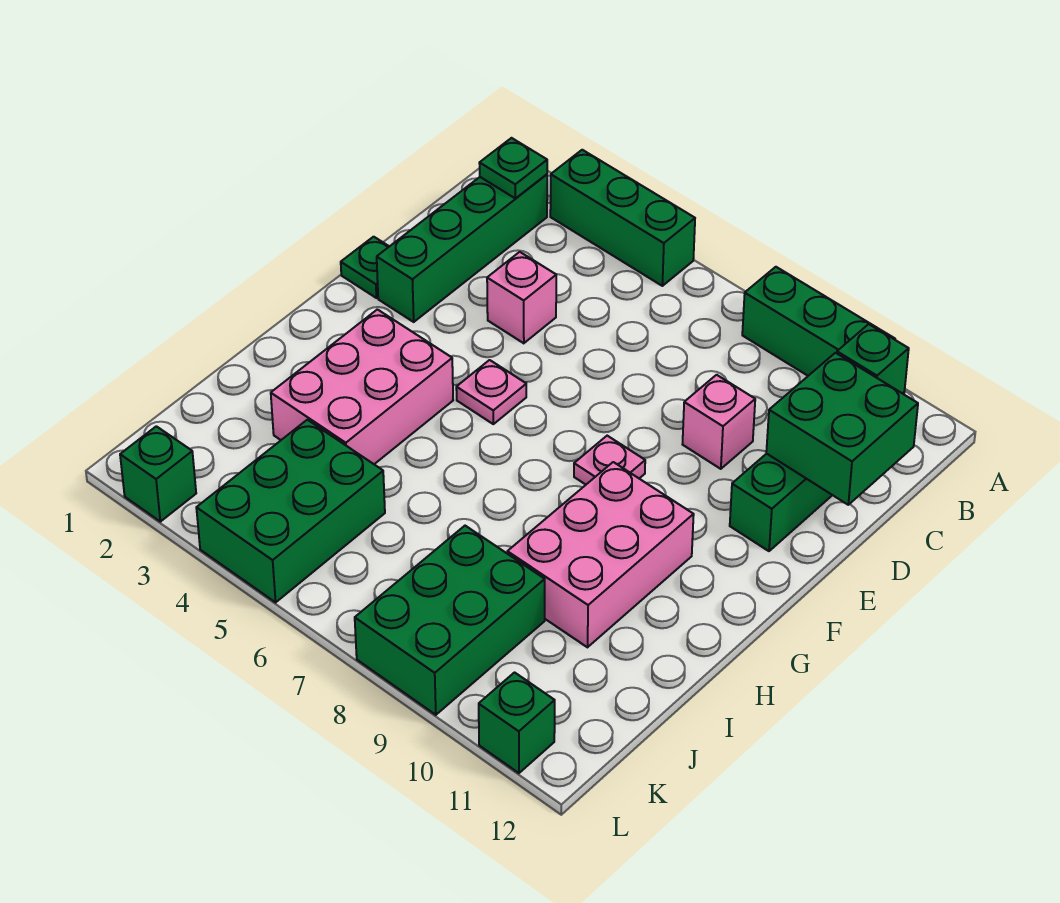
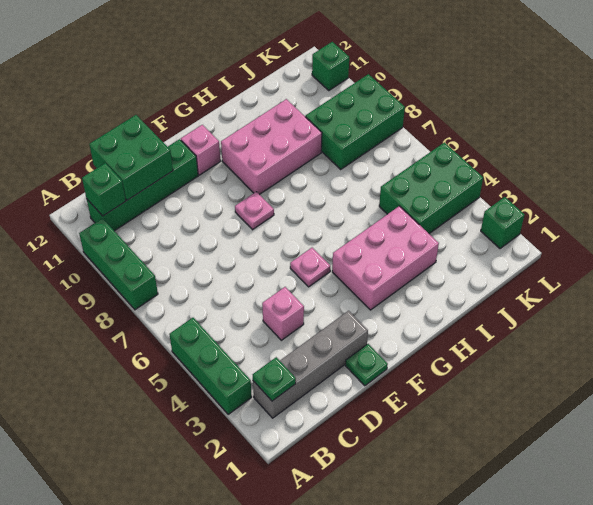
green brick B2:E2 level 1 -> grey brick B2:E2 level 1
pink brick D9 level 1 -> pink brick F11 level 1

